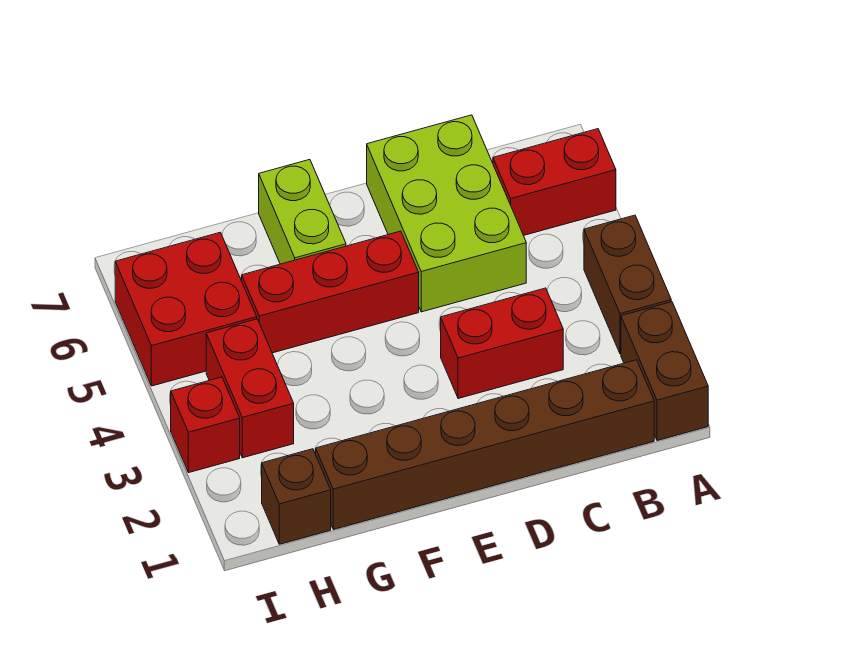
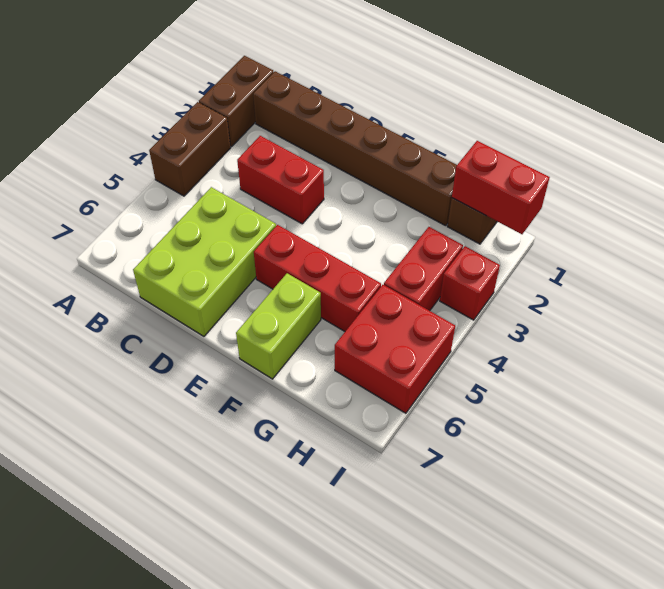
red brick A6:B6 level 1 -> red brick H1:I1 level 2

